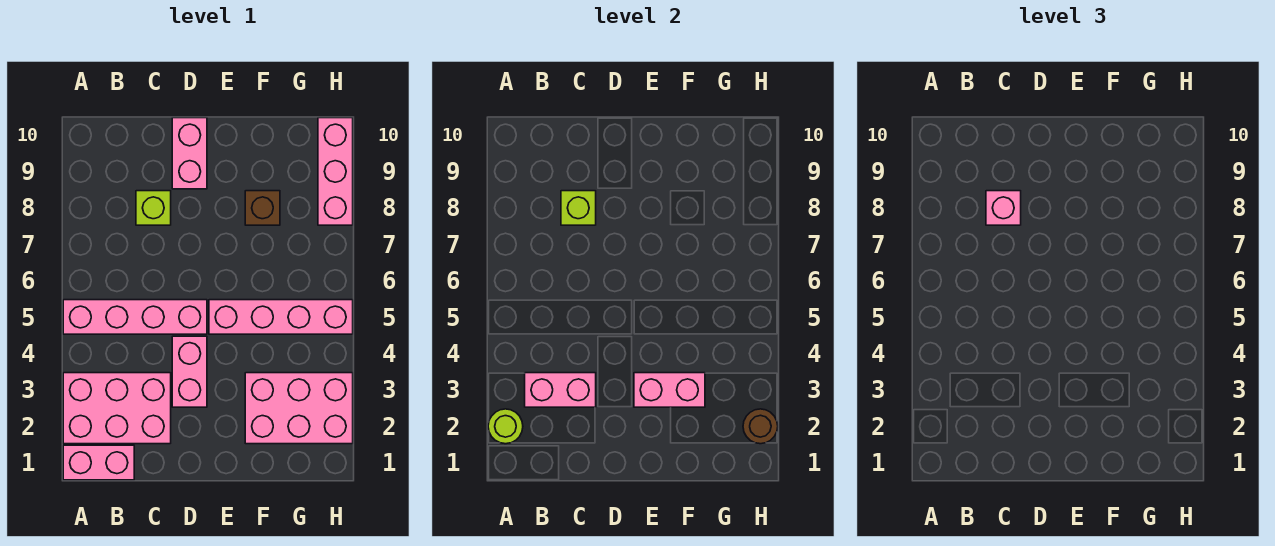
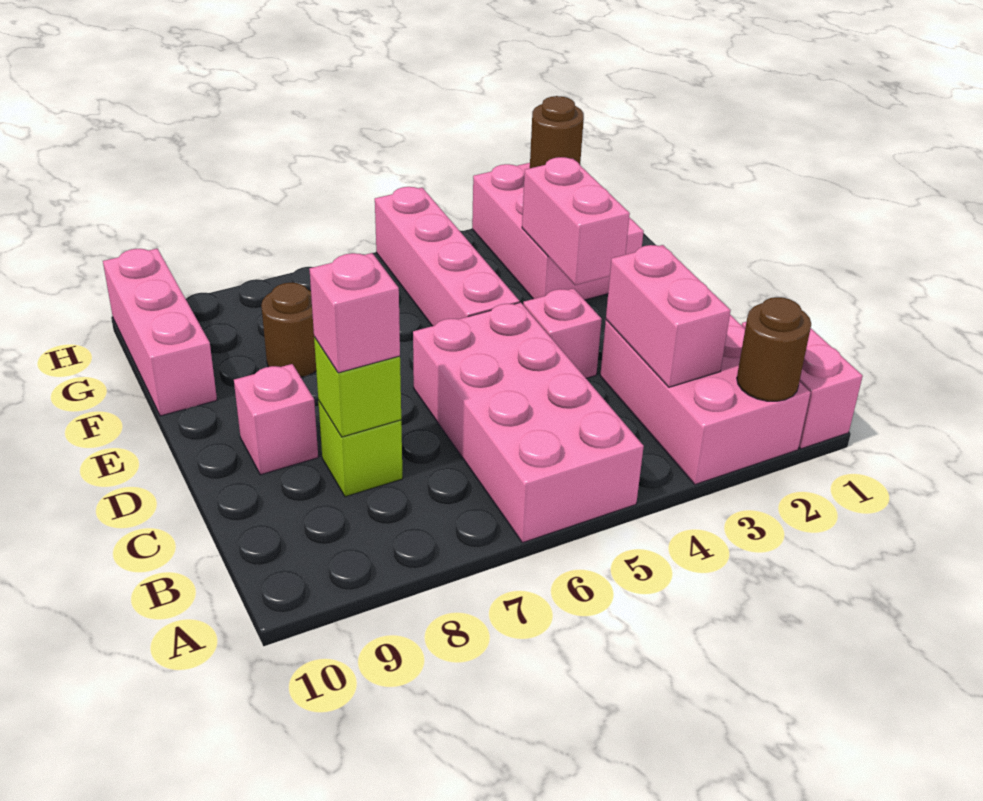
lime round brick A2 level 2 -> brown round brick A2 level 2
pink brick A5:D5 level 1 -> pink brick A5:D6 level 1
pink brick D3:D4 level 1 -> pink brick D4 level 1
pink brick D9:D10 level 1 -> pink brick D9 level 1
brown brick F8 level 1 -> brown round brick F8 level 1
pink brick H8:H10 level 1 -> pink brick F10:H10 level 1

